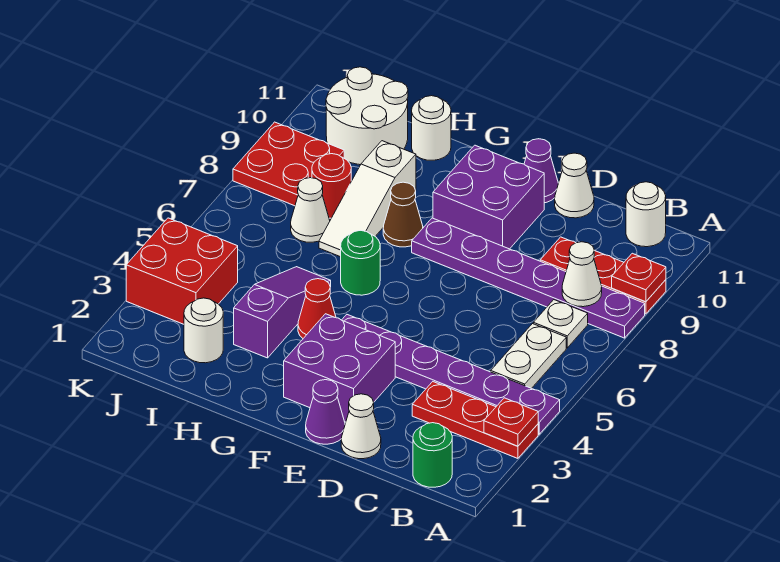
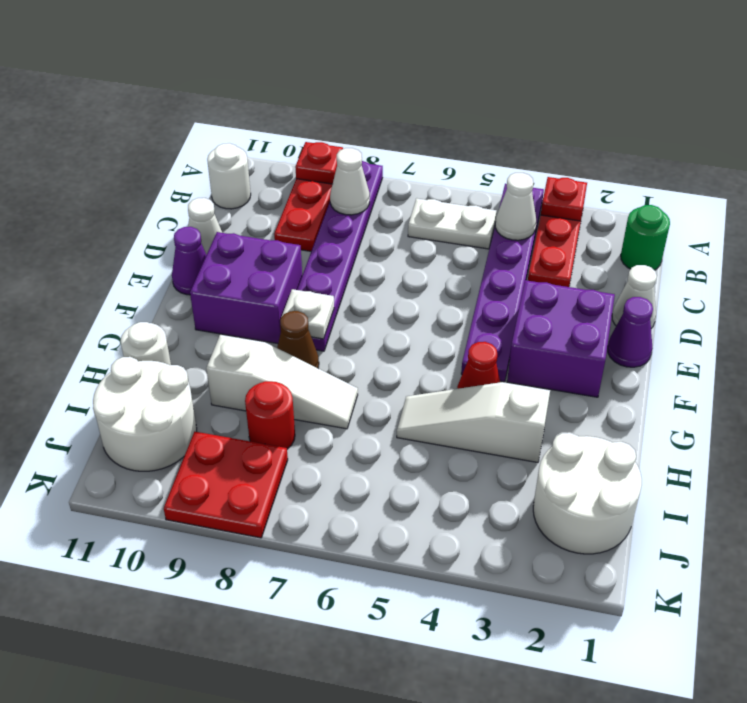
white plate B7 level 1 -> white plate F8 level 2
green round brick G6 level 1 -> none
purple slope H3:H5 level 1 top 3 -> white slope H3:H5 level 1 top 3
white round brick I2 level 1 -> white round brick I1:J2 level 1
white cone I7 level 1 -> white cone B4 level 2
red brick J3:K4 level 1 -> none

